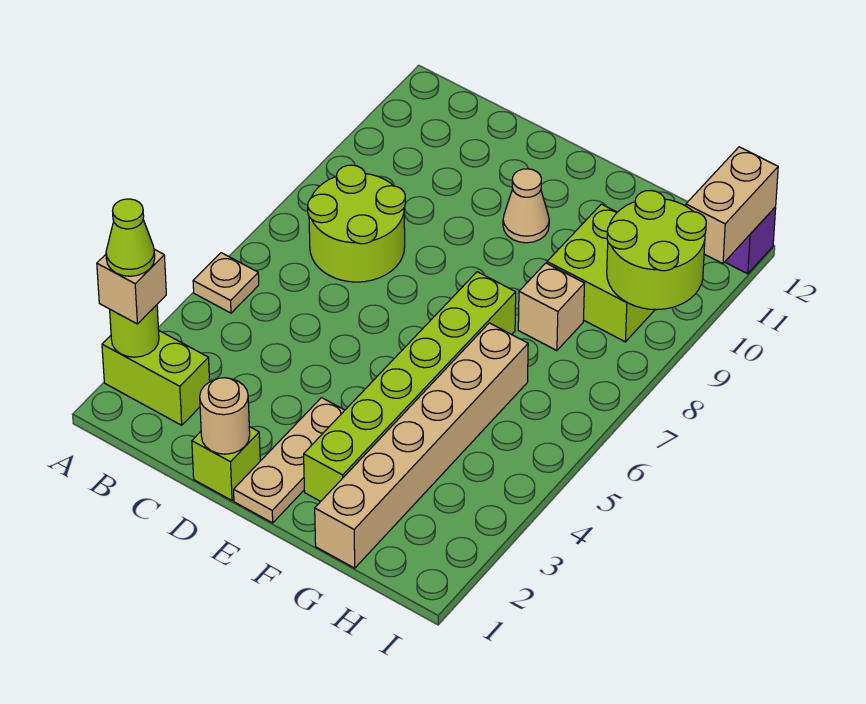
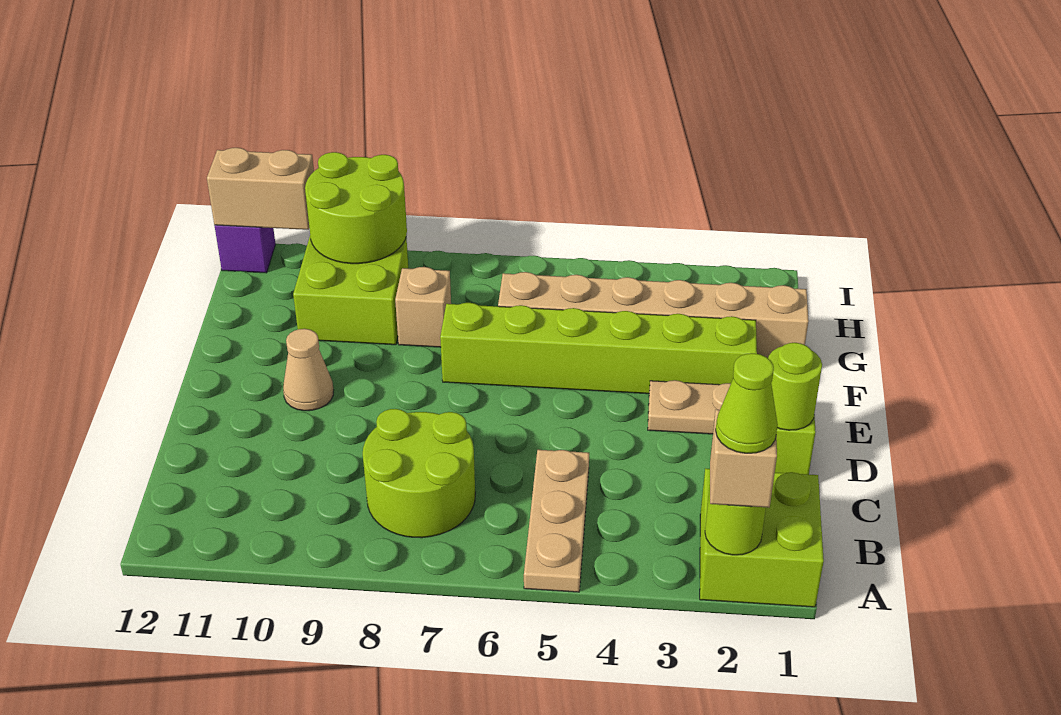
lime brick A2:B2 level 1 -> lime brick A1:B2 level 1
tan plate A5 level 1 -> tan plate A5:C5 level 1
tan round brick D1 level 2 -> lime round brick D1 level 2

